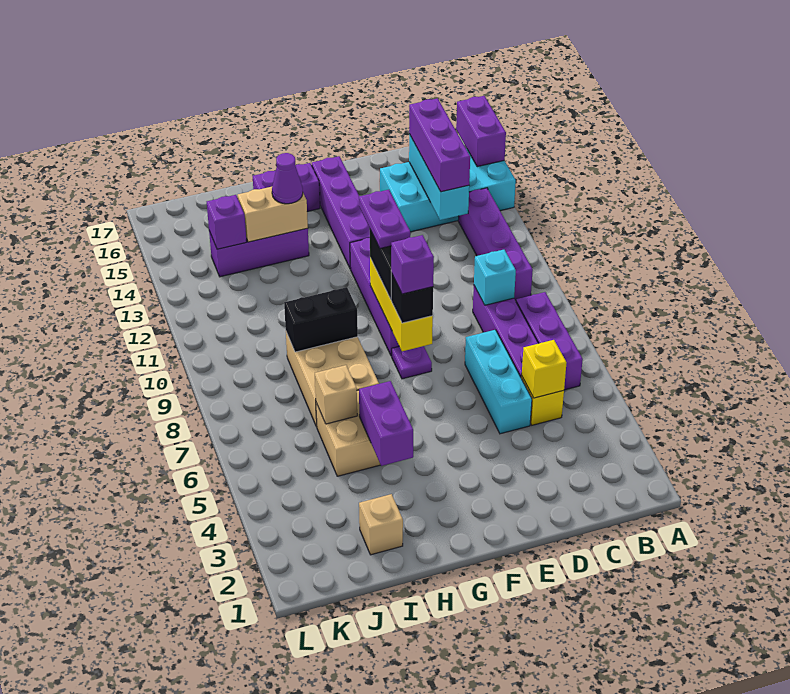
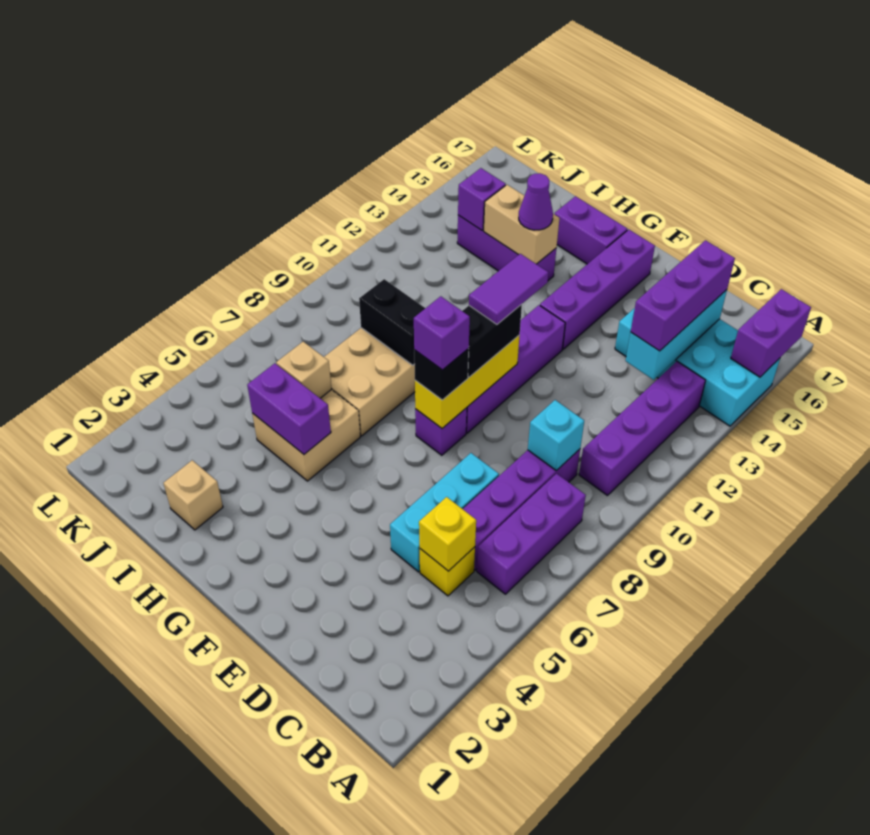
purple plate F8 level 1 -> purple brick F8 level 1
purple plate F10:F11 level 4 -> purple tile F10:F11 level 4
purple brick H4:H5 level 2 -> purple brick H5:I5 level 2

